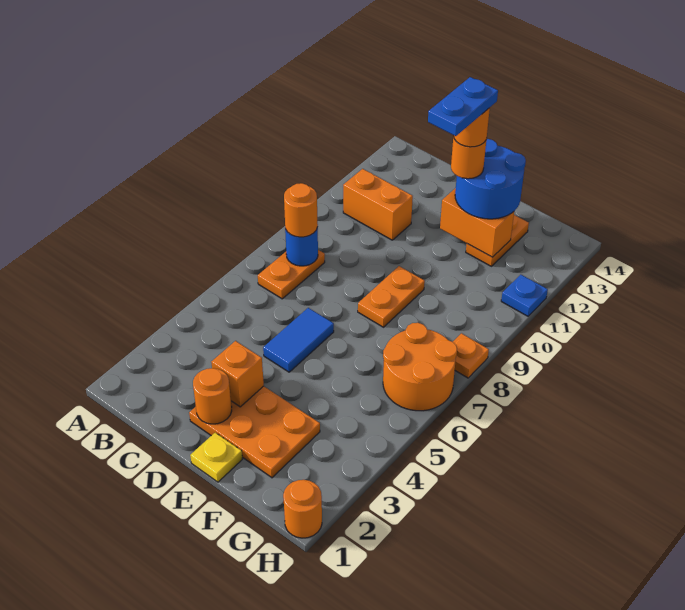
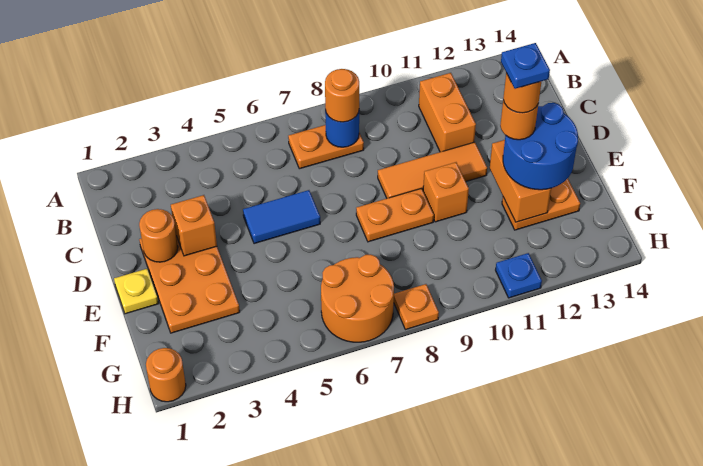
none -> orange tile D9:D11 level 1
none -> orange brick E10 level 1
blue plate E11:E12 level 6 -> blue plate E12 level 6

